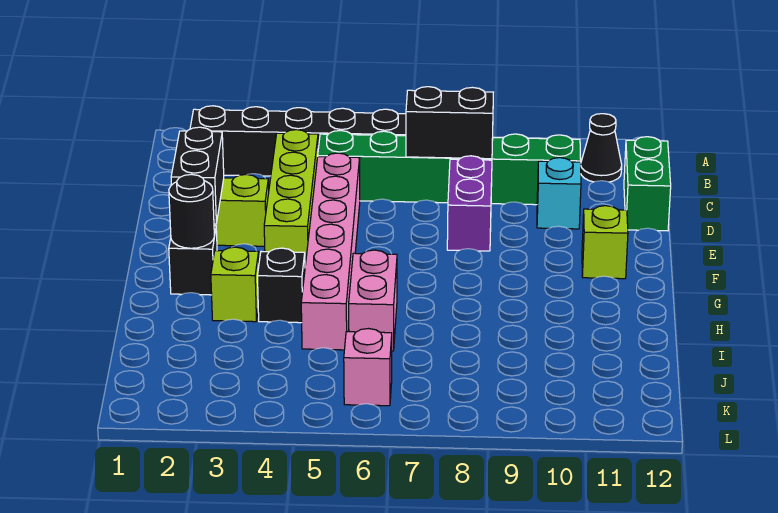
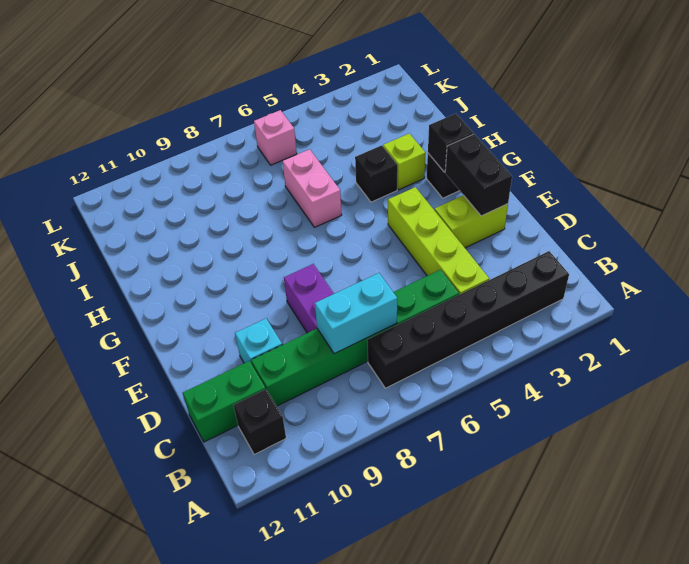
black cone B11 level 1 -> black brick B11 level 1
black brick C7:C8 level 2 -> cyan brick C7:C8 level 2
green brick C12:D12 level 1 -> green brick C11:C12 level 1
pink brick D5:I5 level 1 -> none
lime brick F11 level 1 -> none
black round brick G2 level 2 -> black brick G2 level 2

